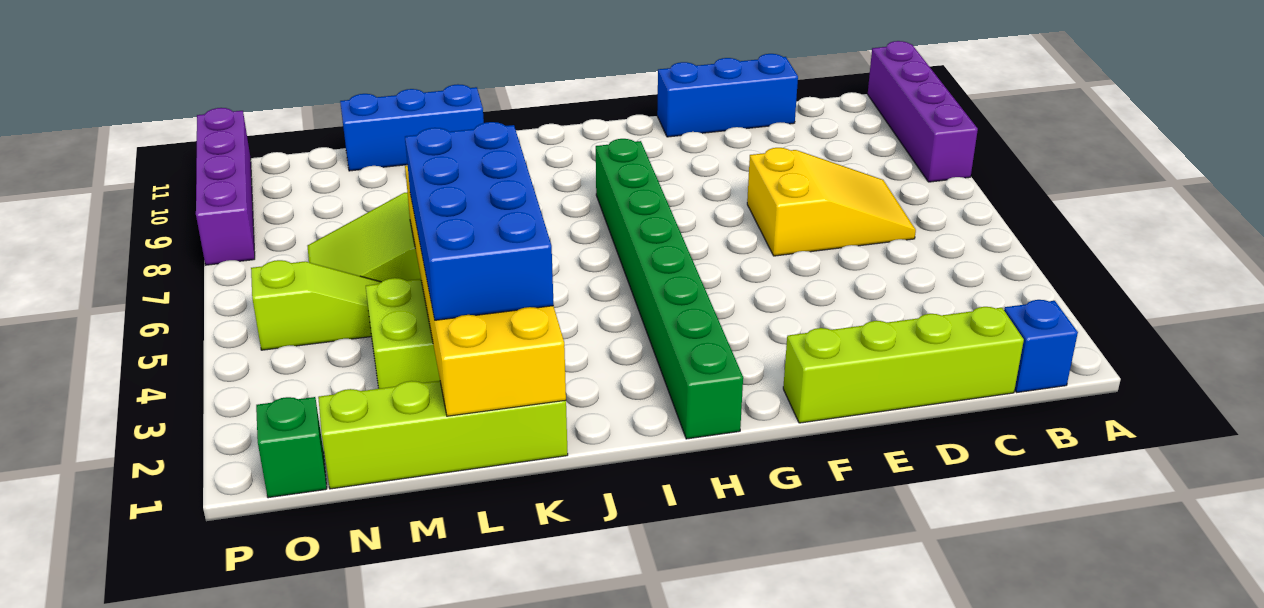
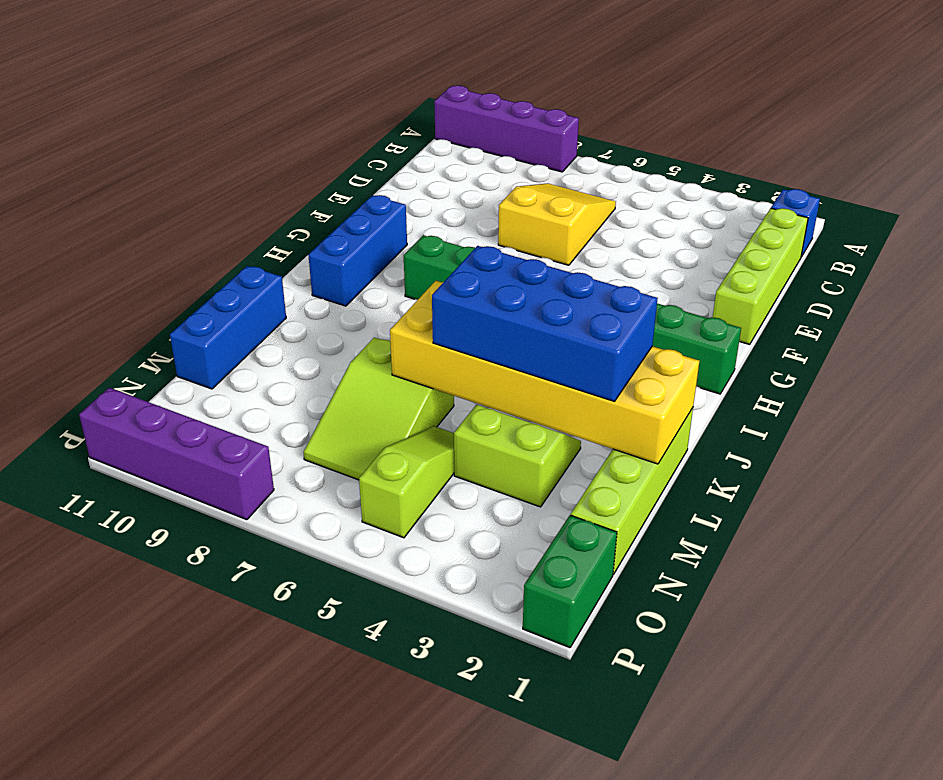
blue brick D11:F11 level 1 -> blue brick G10:I10 level 1
green brick O1 level 1 -> green brick O1:P1 level 1

